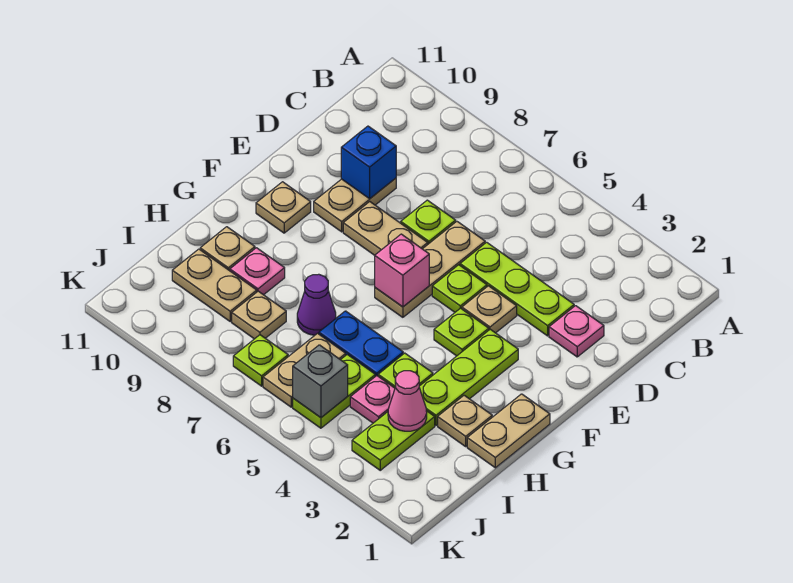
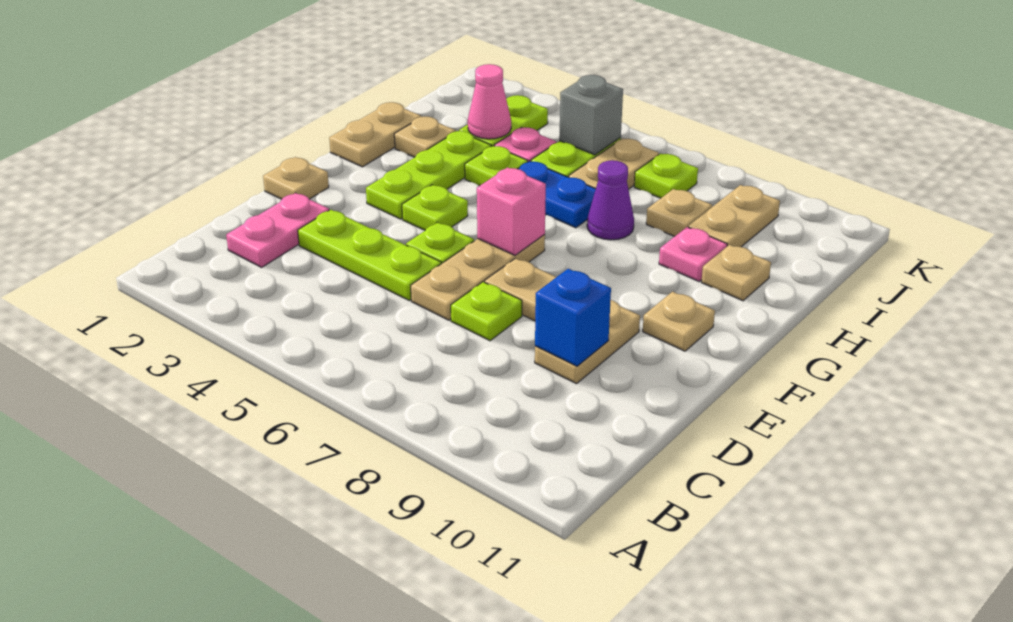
pink plate D2 level 1 -> pink plate C2:D2 level 1
tan plate E4 level 1 -> tan plate E1 level 1
tan plate I9:I10 level 1 -> tan plate I9:J9 level 1

